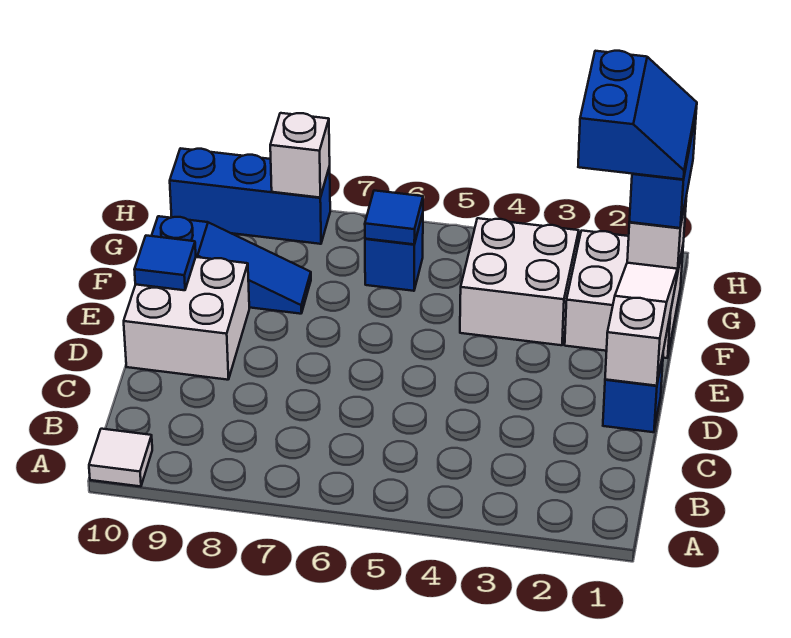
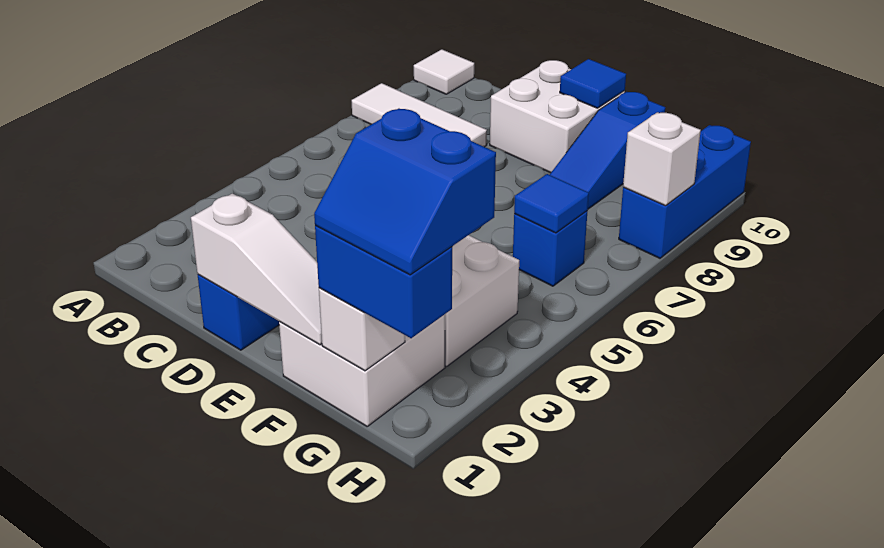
none -> white tile A8:C8 level 1

